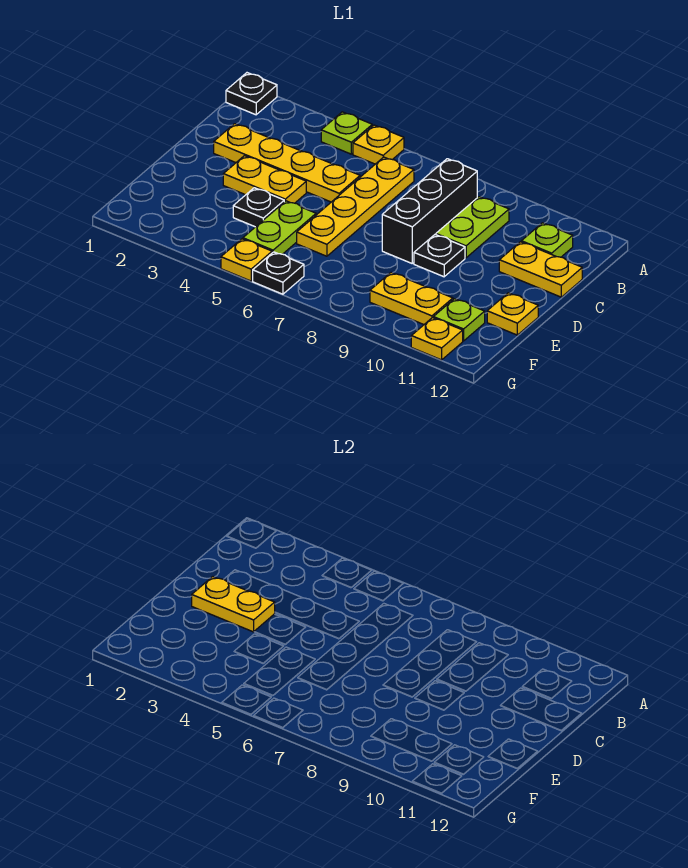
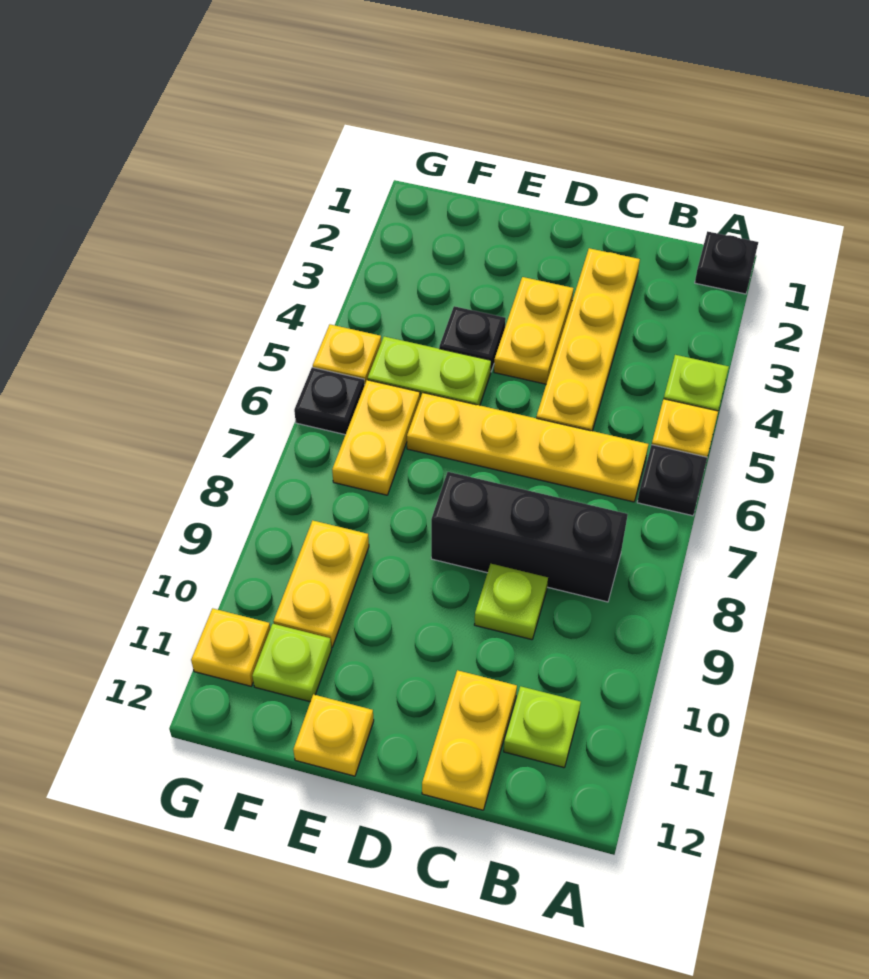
lime plate B9:C9 level 1 -> lime plate C9 level 1
yellow plate D2:D3 level 2 -> yellow plate F6:F7 level 1
black plate D9 level 1 -> black plate A6 level 1

